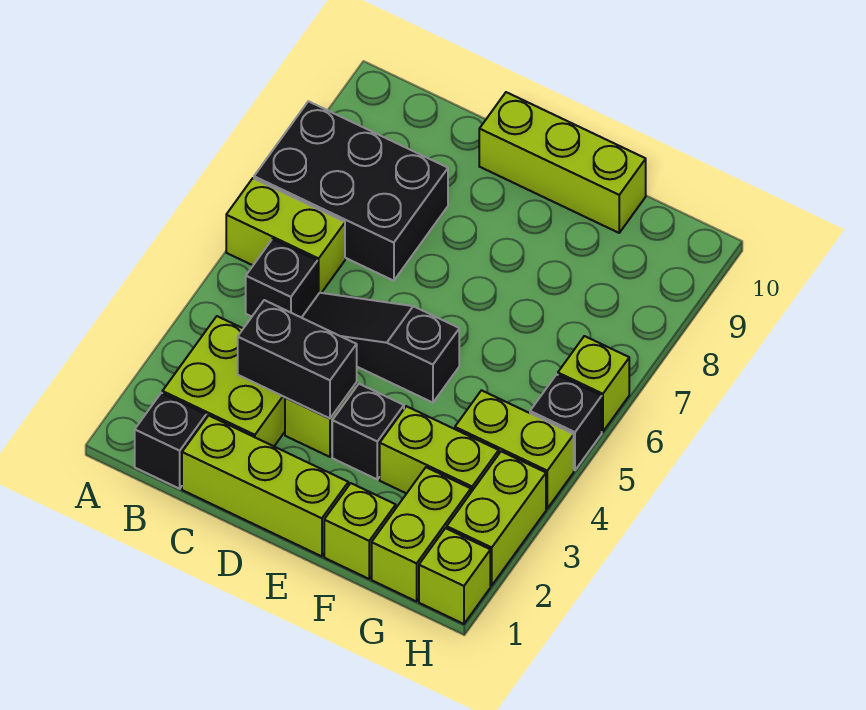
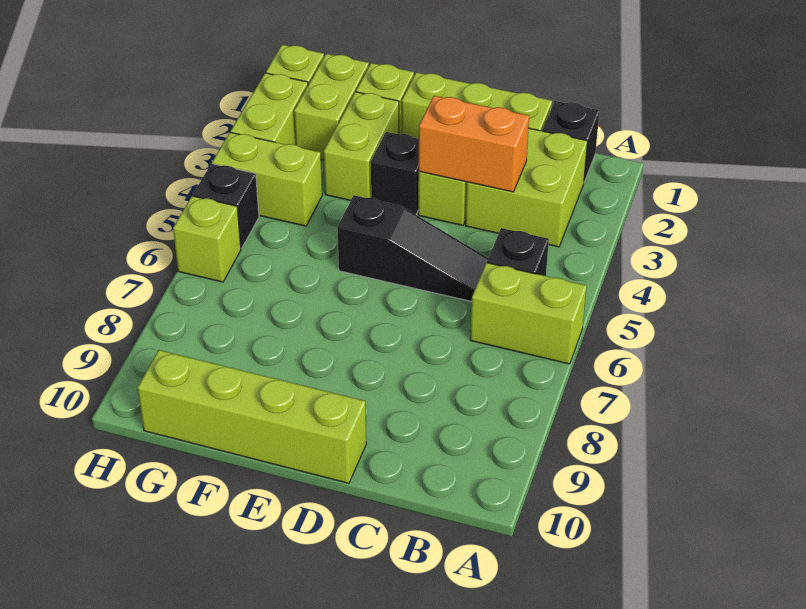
black brick A7:C8 level 1 -> none
black brick C3:D3 level 2 -> orange brick C3:D3 level 2
lime brick D10:F10 level 1 -> lime brick D10:G10 level 1
lime brick F3:G3 level 1 -> lime brick F2:F3 level 1

